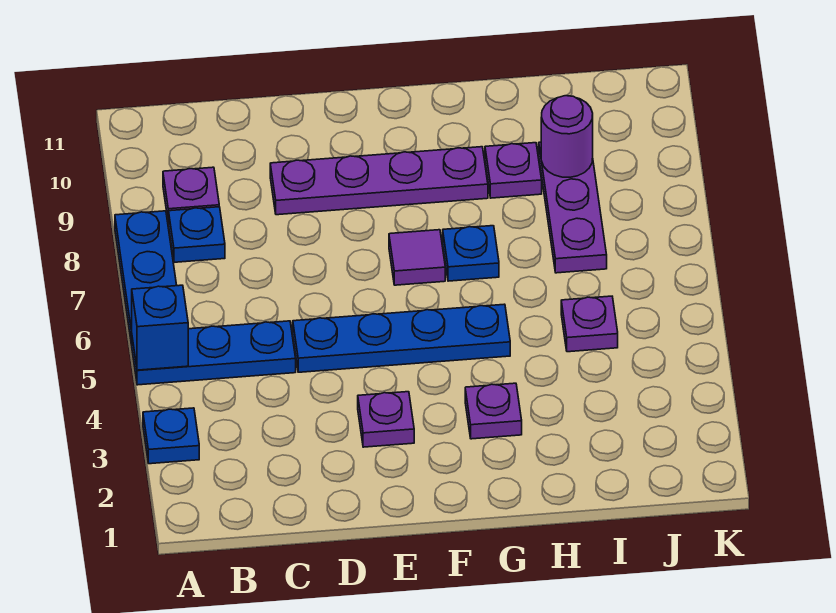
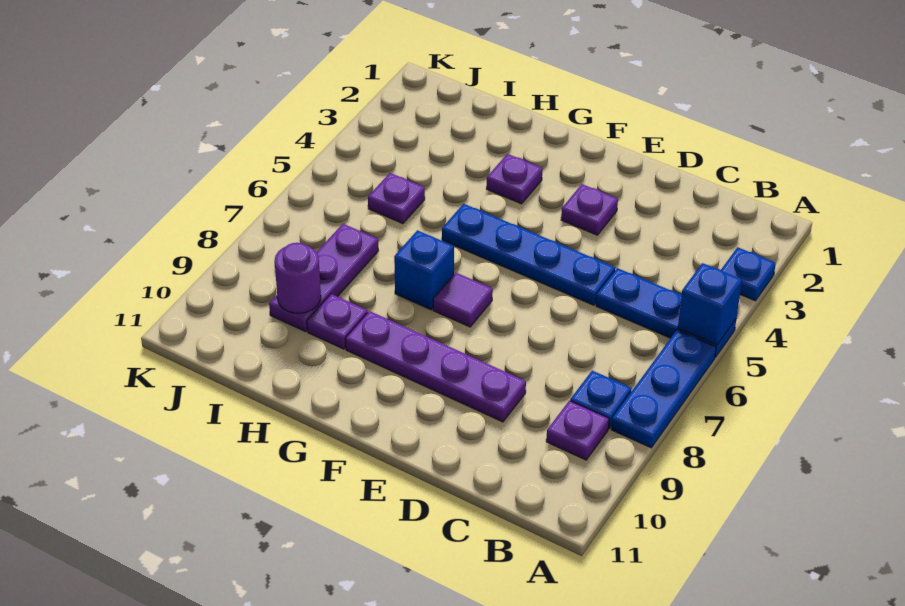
blue plate G7 level 1 -> blue brick G7 level 1

